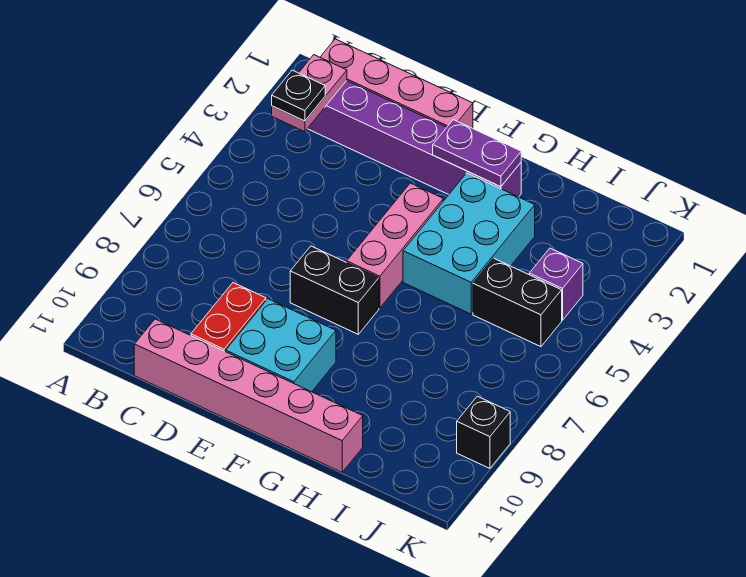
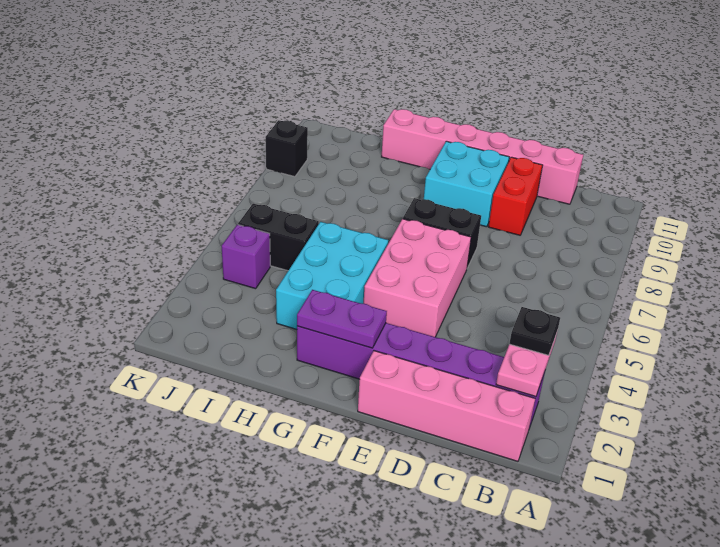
pink brick F4:F6 level 1 -> pink brick E4:F6 level 1

